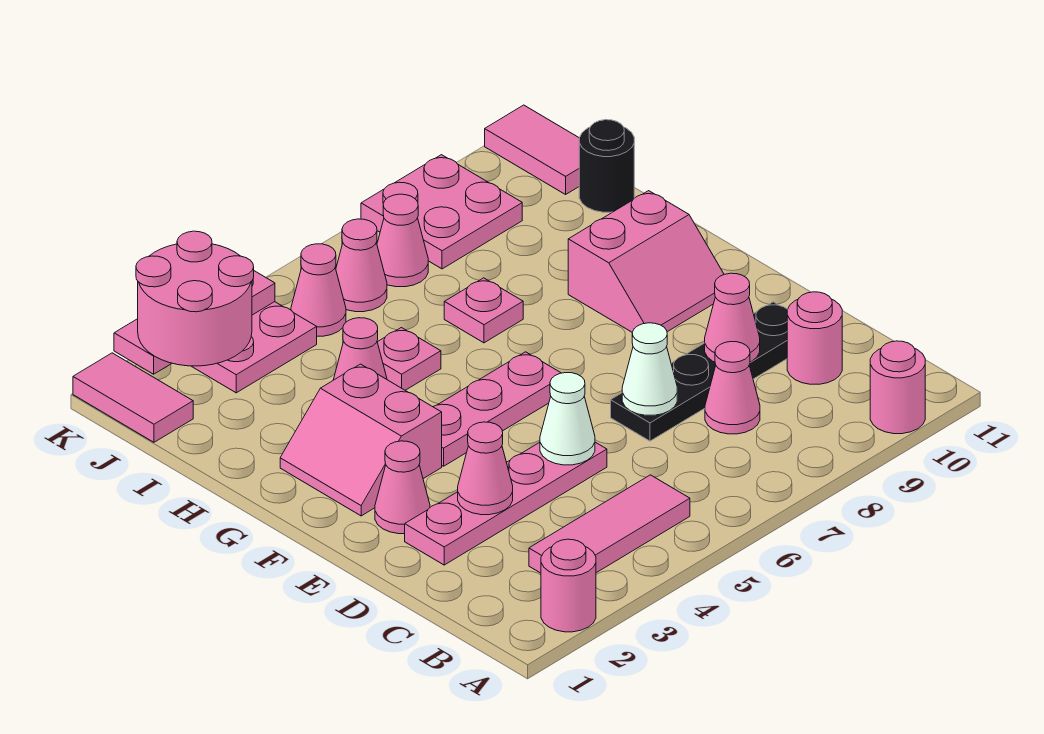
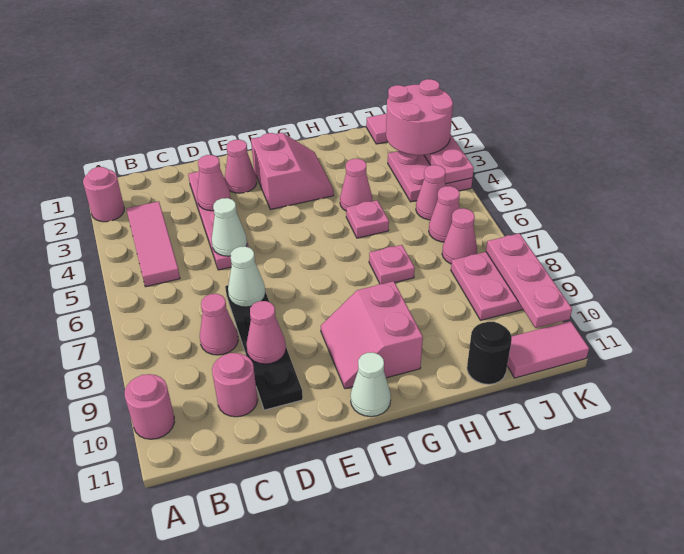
pink slope F2:G3 level 1 top 3 -> pink slope F2:G3 level 1 top F
pink plate F4:F6 level 1 -> pink plate K8:K10 level 2
none -> white cone F11 level 1

